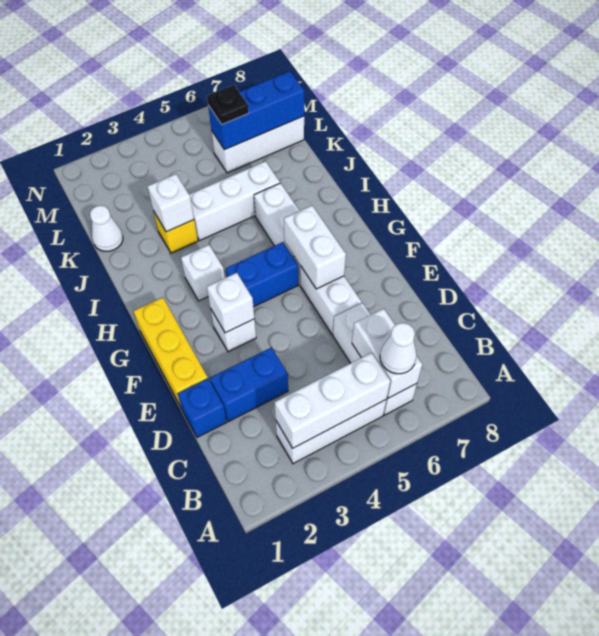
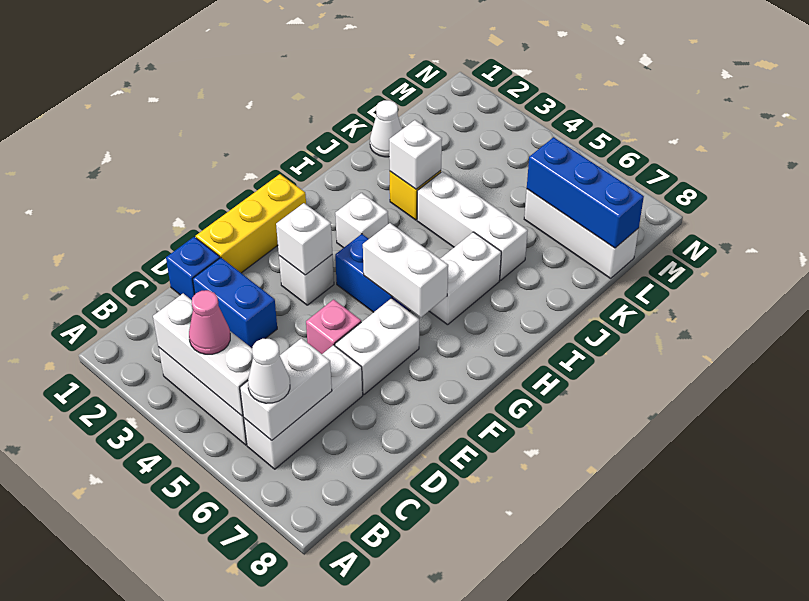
none -> pink cone B4 level 3
none -> pink brick E5 level 1
white brick F6:G6 level 2 -> white brick G5:G6 level 2
black plate L6 level 3 -> none

